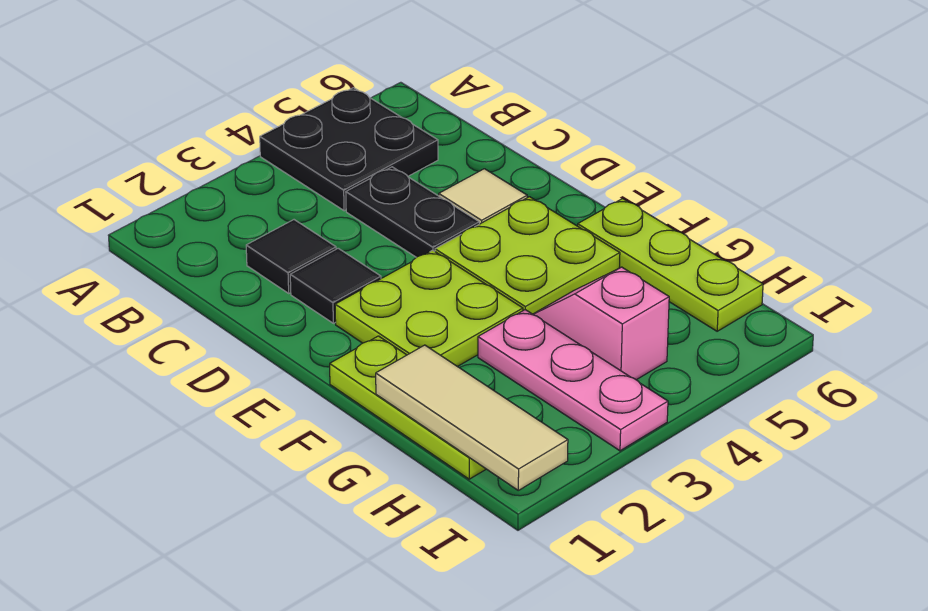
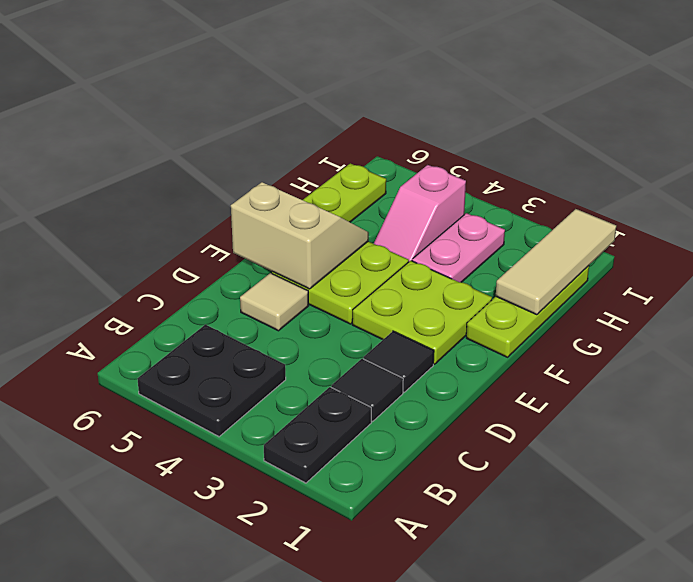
black plate C4:D4 level 1 -> black plate A2:B2 level 1
none -> tan slope E5:F6 level 2 top E
pink plate G3:I3 level 1 -> pink plate G3:H3 level 1

